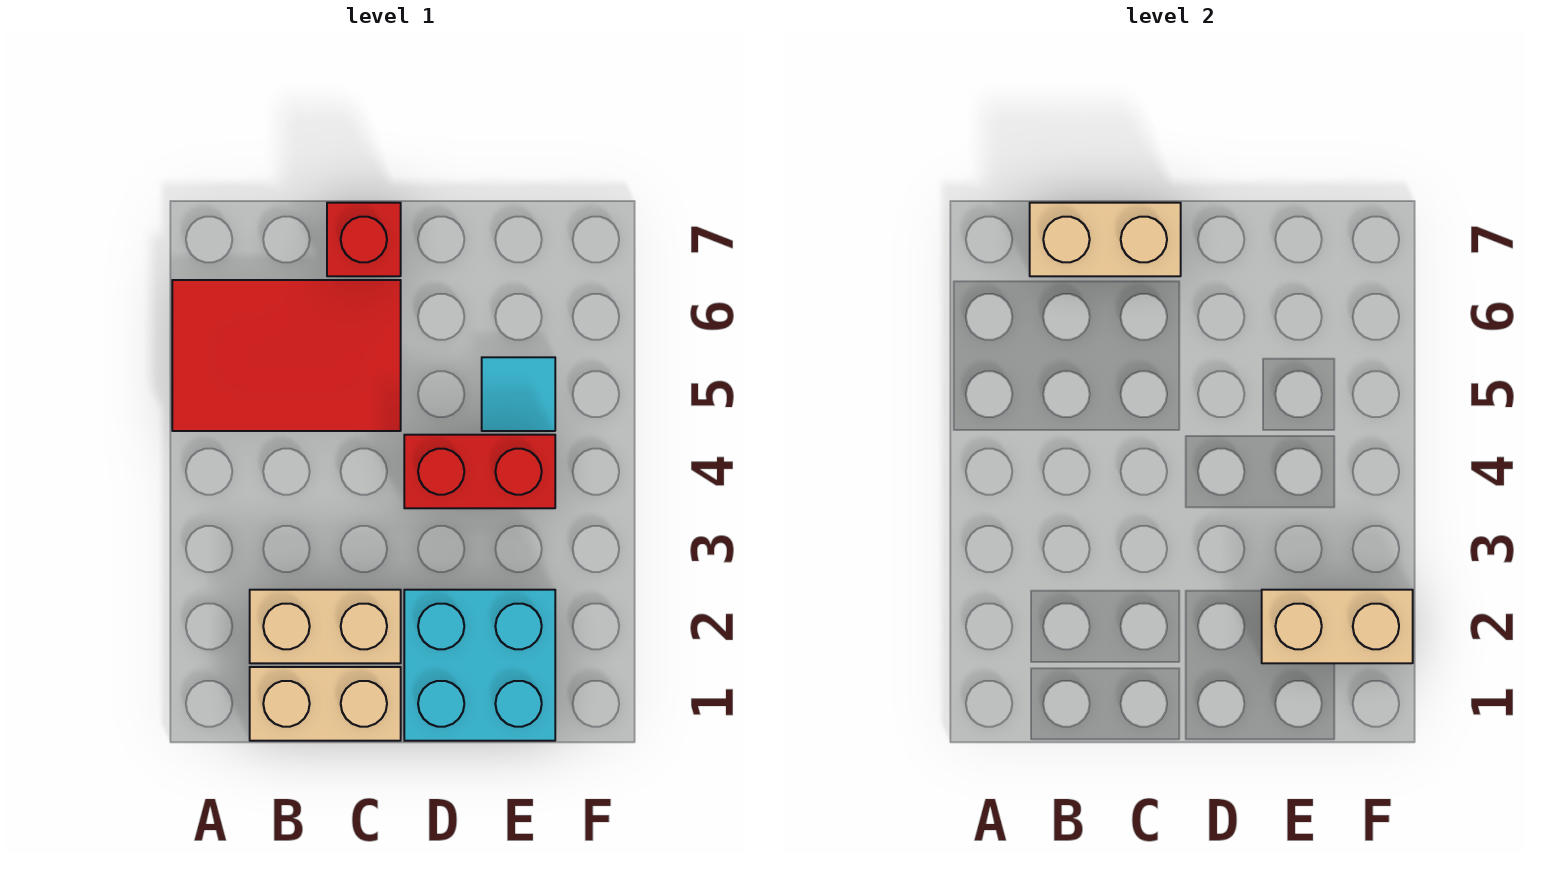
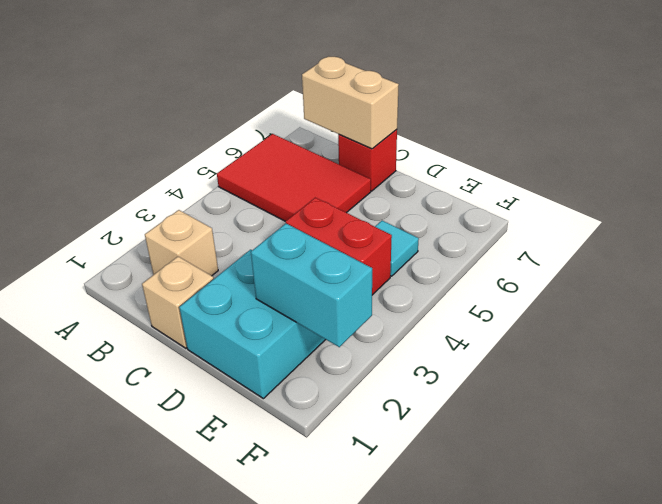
tan brick B1:C1 level 1 -> tan brick C1 level 1
tan brick B2:C2 level 1 -> tan brick B2 level 1
tan brick E2:F2 level 2 -> cyan brick E2:F2 level 2

